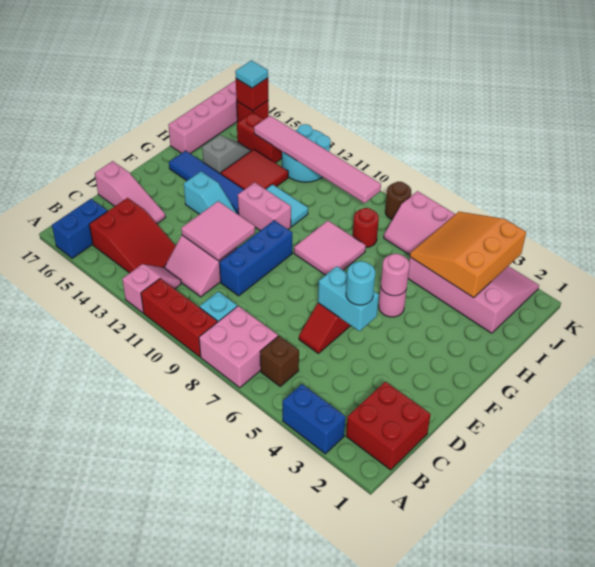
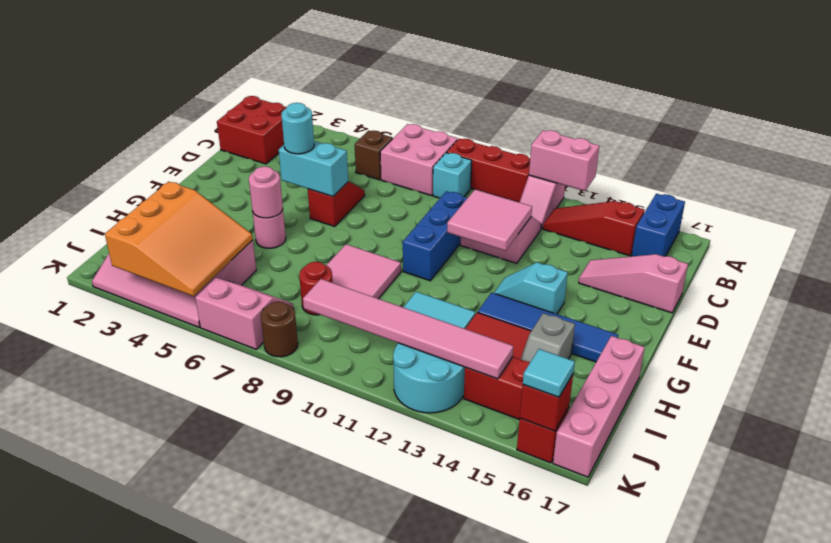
blue brick A3:A4 level 1 -> none
red slope B13:C15 level 1 top 15 -> red slope B13:B15 level 1 top 15
pink brick G11:G12 level 1 -> pink brick A12:A13 level 2

